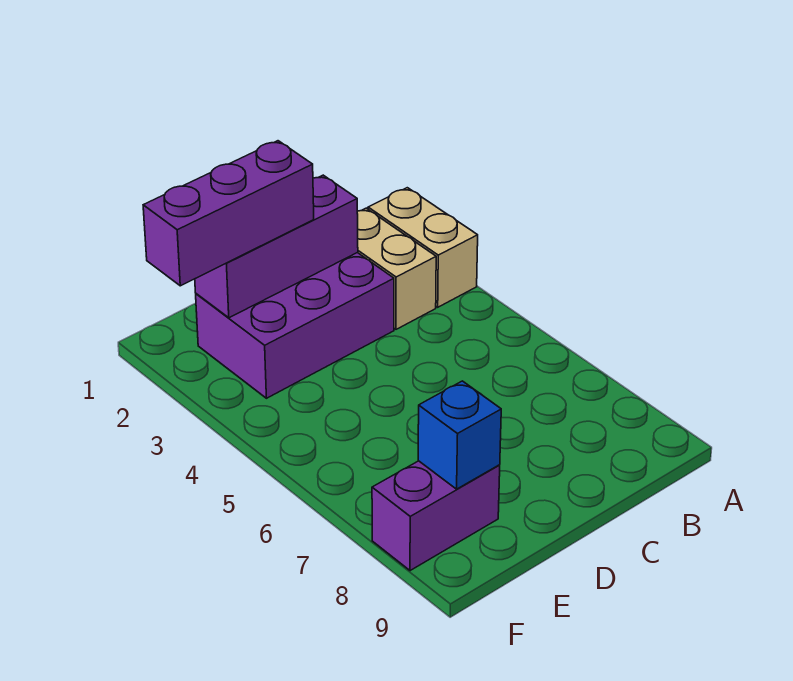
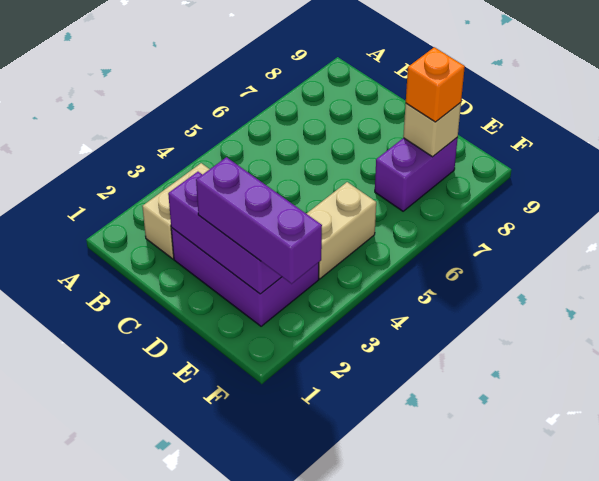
tan brick A2:A3 level 1 -> tan brick E4:E5 level 1
purple brick E8:F8 level 1 -> purple brick E7:E8 level 1
blue brick E8 level 2 -> tan brick E8 level 2
none -> orange brick E8 level 3

